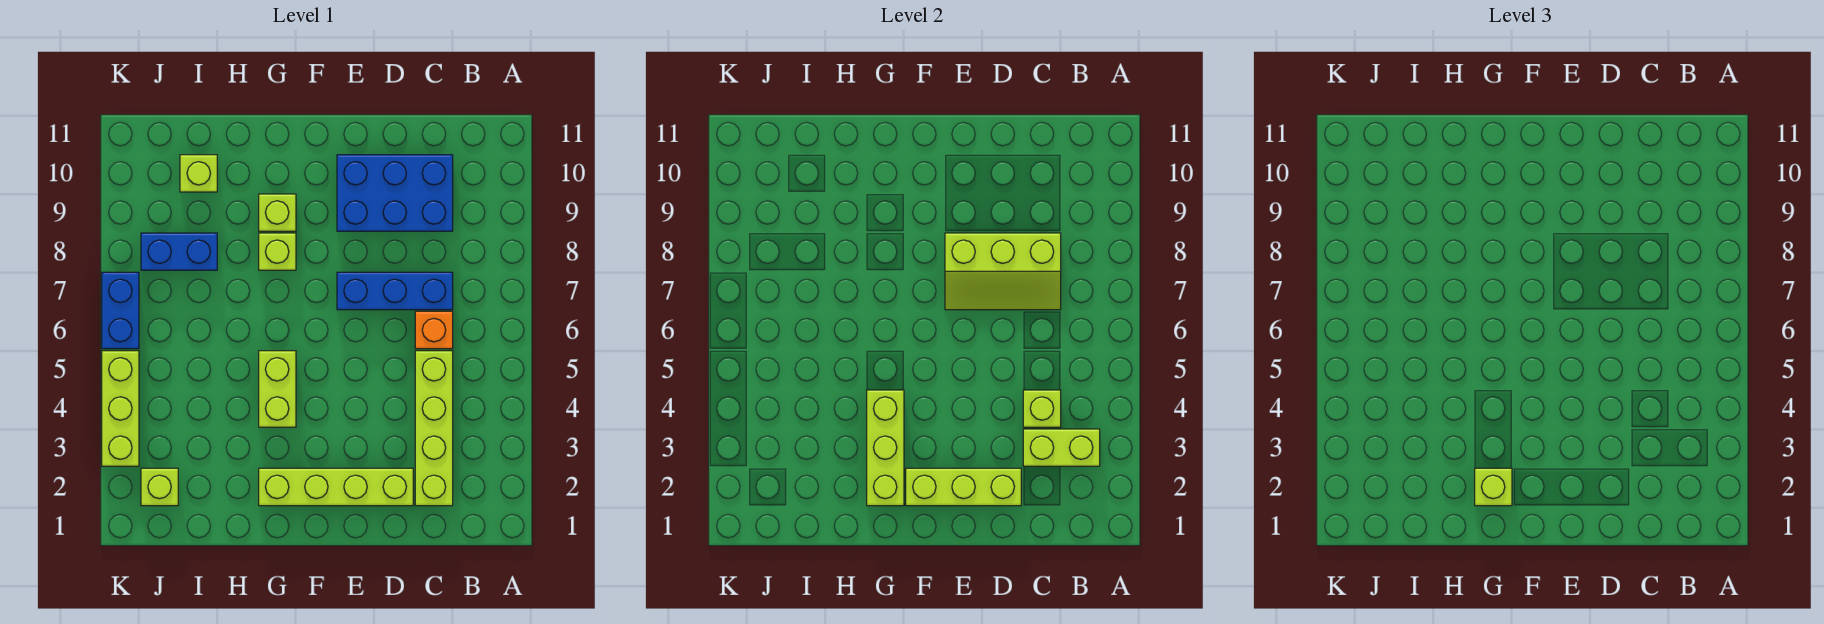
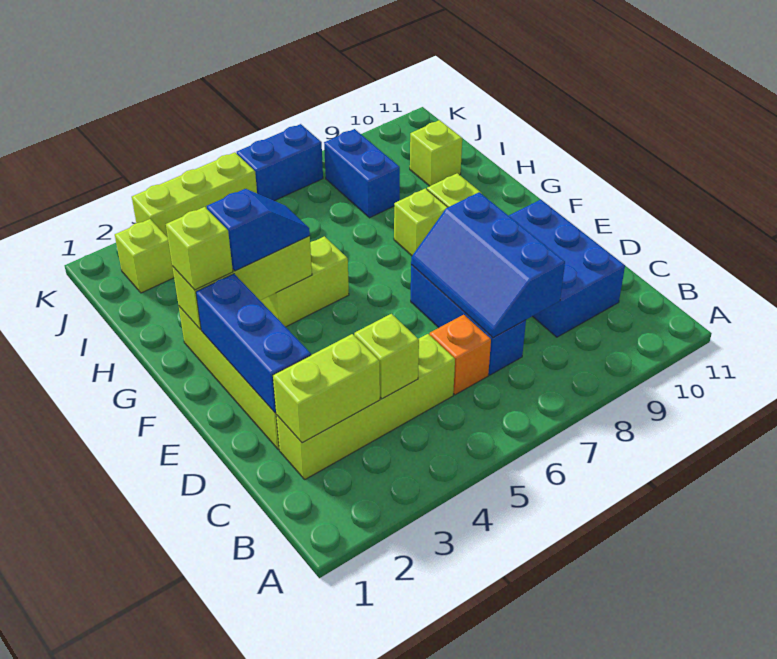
lime brick B3:C3 level 2 -> lime brick C2:C3 level 2
lime slope C7:E8 level 2 top 8 -> blue slope C7:E8 level 2 top 8
lime brick D2:F2 level 2 -> blue brick D2:F2 level 2
none -> blue slope G3:G4 level 3 top 3

